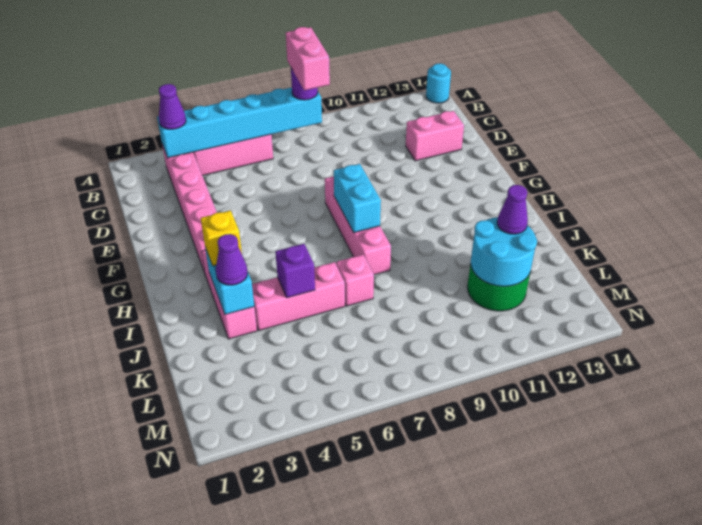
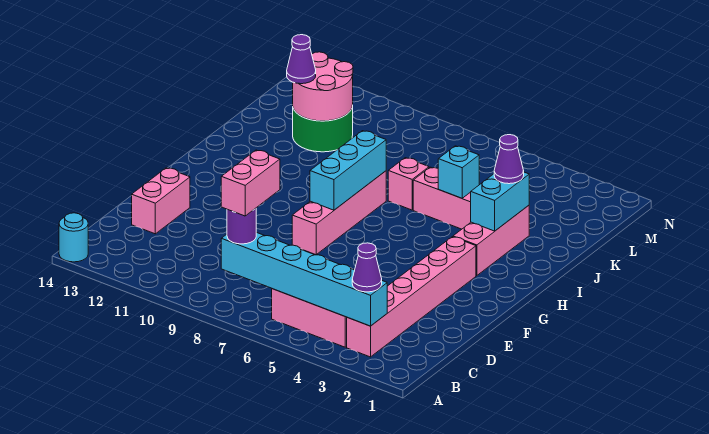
pink brick D12:D13 level 1 -> pink brick D13:E13 level 1
cyan brick G8:H8 level 2 -> cyan brick G8:I8 level 2
yellow brick I3 level 3 -> none
purple brick J5 level 2 -> cyan brick J5 level 2
cyan round brick K11:L12 level 2 -> pink round brick K11:L12 level 2

